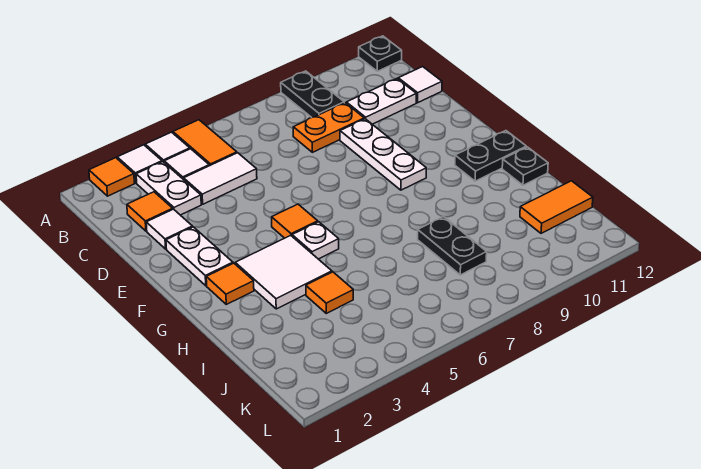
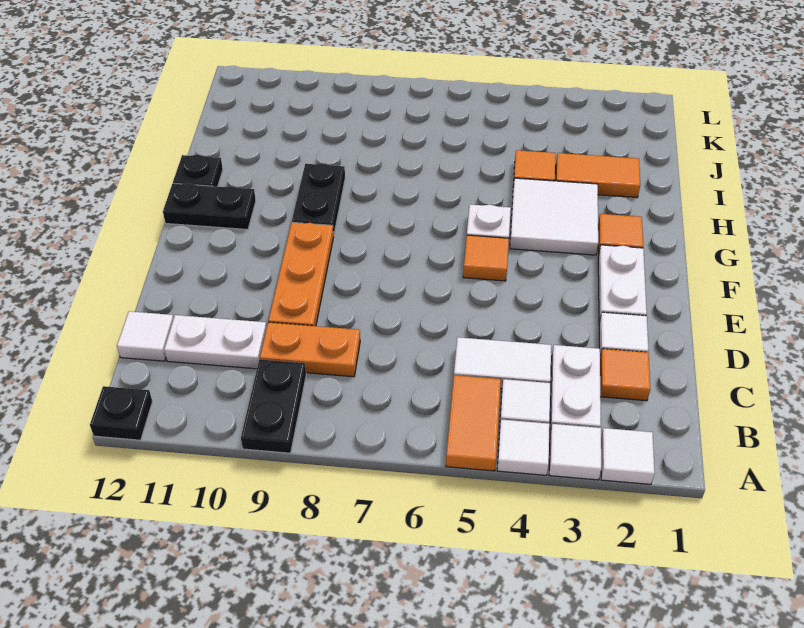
orange tile A2 level 1 -> white tile A2 level 1
white plate D9:F9 level 1 -> orange plate D9:F9 level 1
black plate I8:J8 level 1 -> black plate G9:H9 level 1
orange tile J11:J12 level 1 -> orange tile I2:I3 level 1

